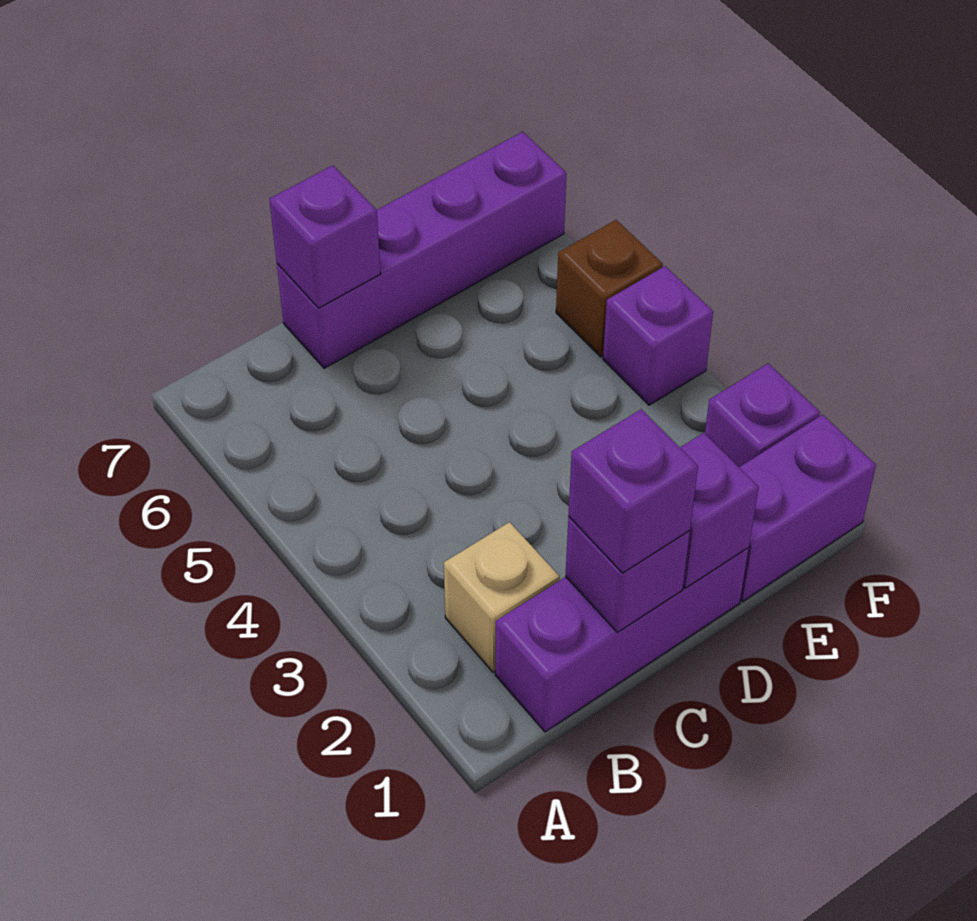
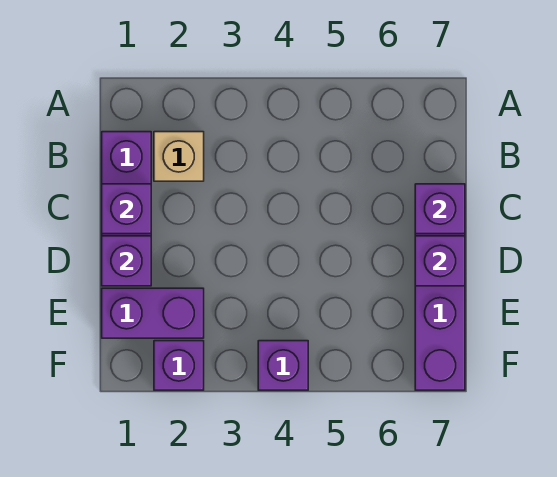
purple brick C1 level 3 -> purple brick D7 level 2
purple brick E1:F1 level 1 -> purple brick E1:E2 level 1
brown brick F5 level 1 -> none

